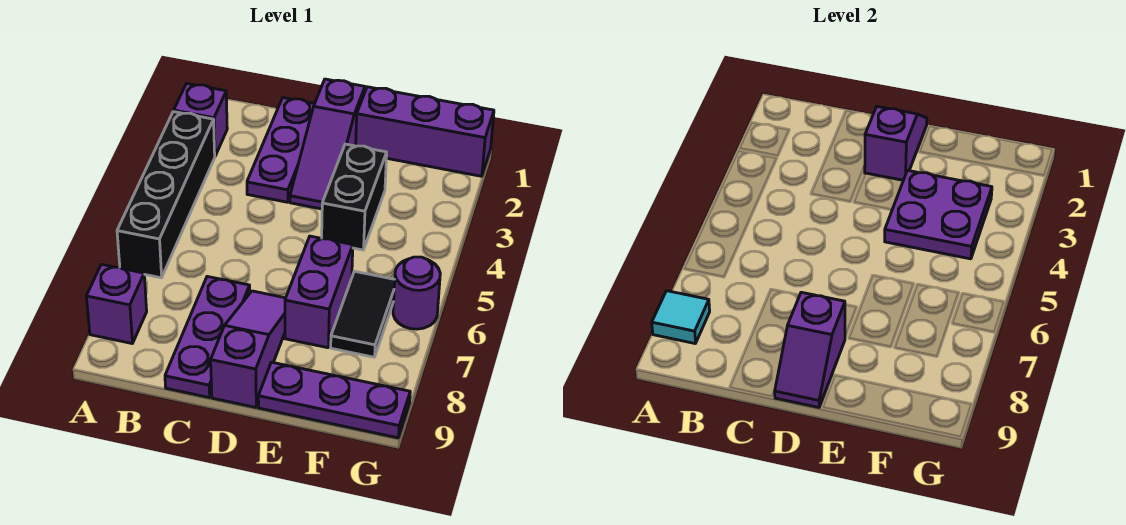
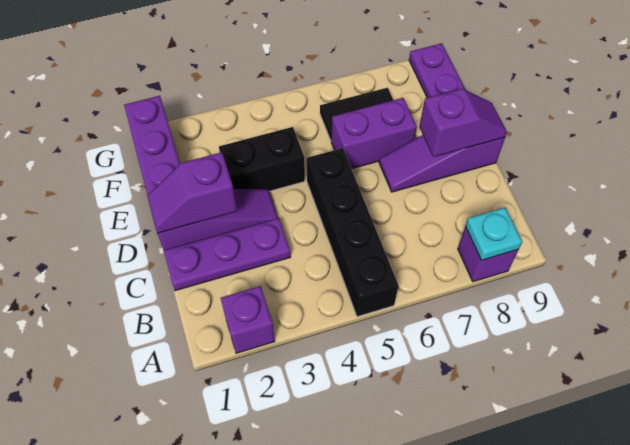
black brick A3:A6 level 1 -> black brick A5:D5 level 1
cyan tile A8 level 2 -> cyan plate A8 level 2
purple plate C7:C9 level 1 -> none
purple plate E3:F4 level 2 -> none
purple round brick G6 level 1 -> none

